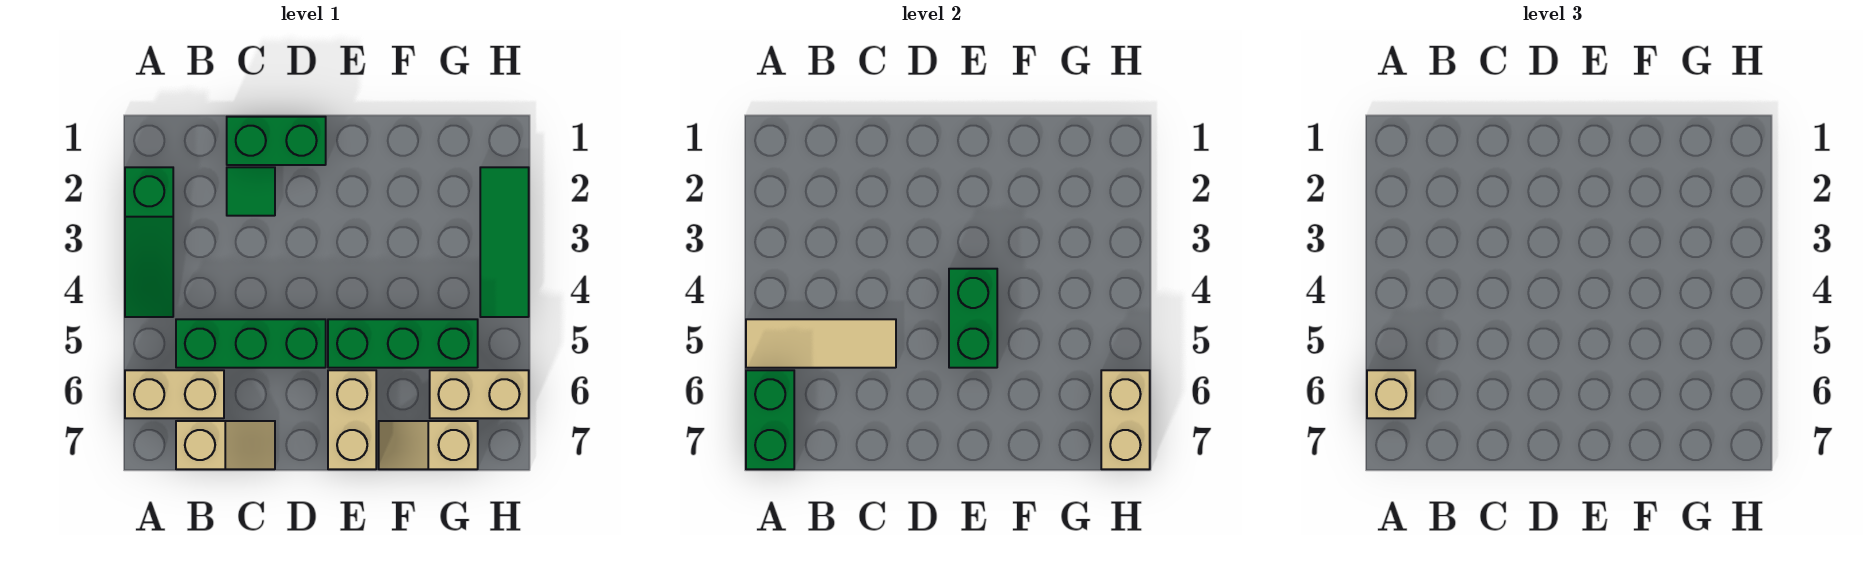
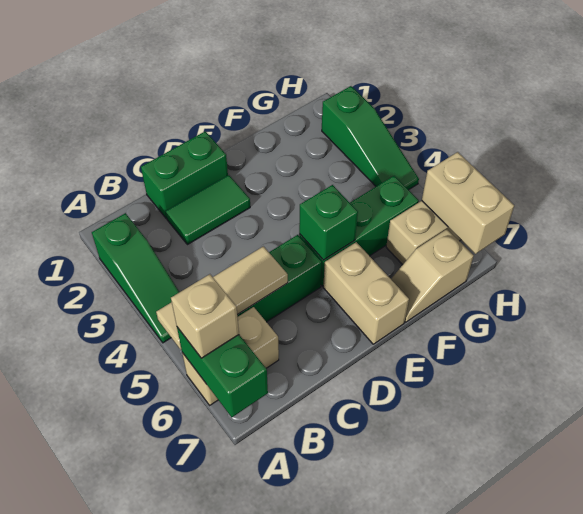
tan slope B7:C7 level 1 top B -> none
green tile C2 level 1 -> green tile C2:D2 level 1
green brick E4:E5 level 2 -> green brick E5 level 2
green tile H2:H4 level 1 -> green slope H2:H4 level 1 top 2

